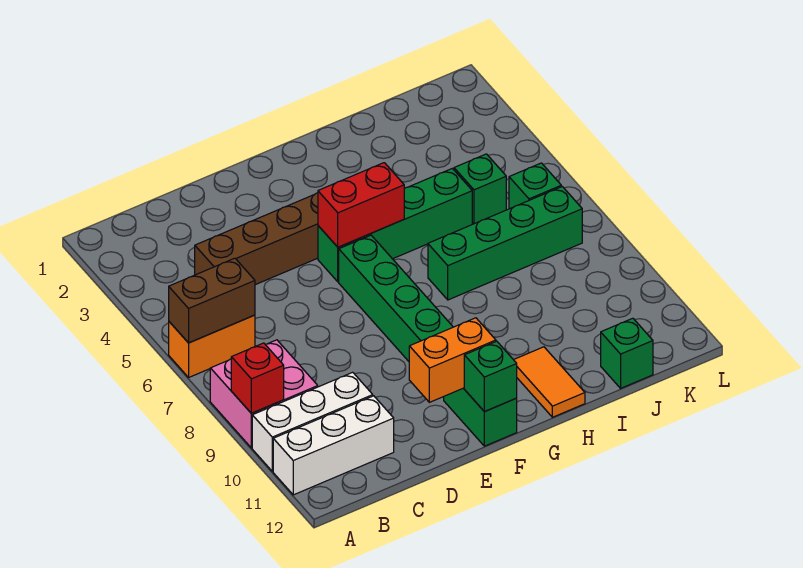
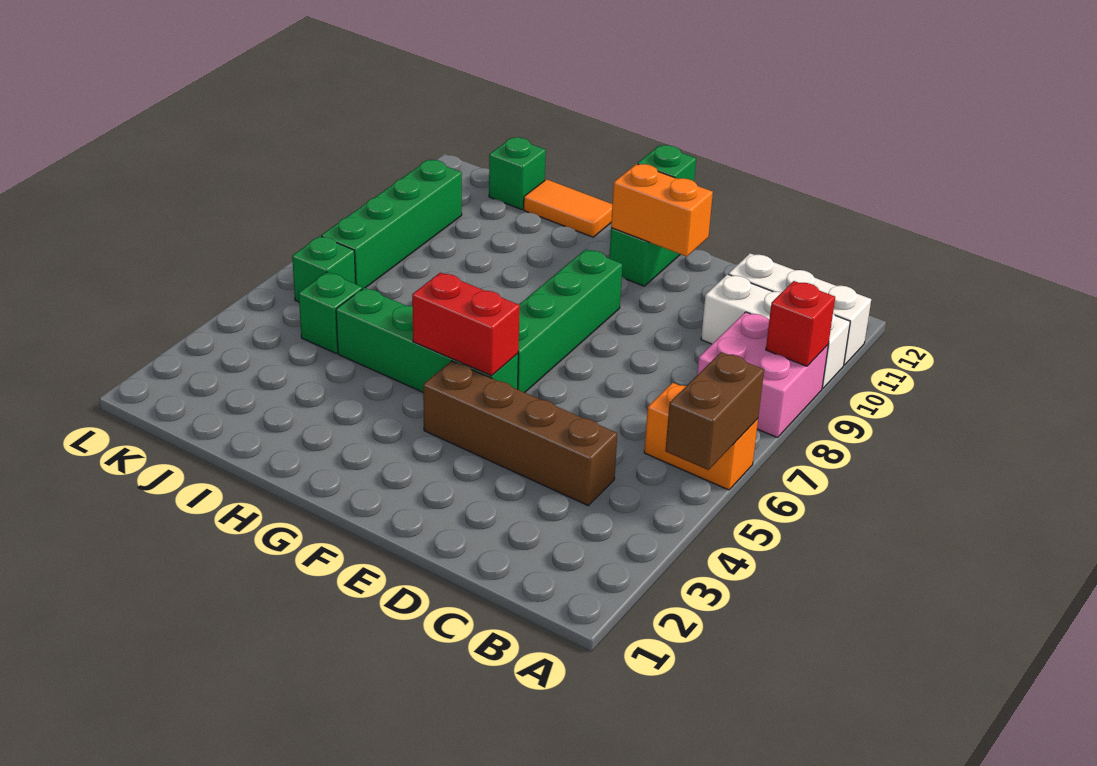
brown brick A6:B6 level 2 -> brown brick A5:A6 level 2
green brick H7:K7 level 1 -> green brick K7:K10 level 1
orange tile H11:H12 level 1 -> orange tile H12:I12 level 1

